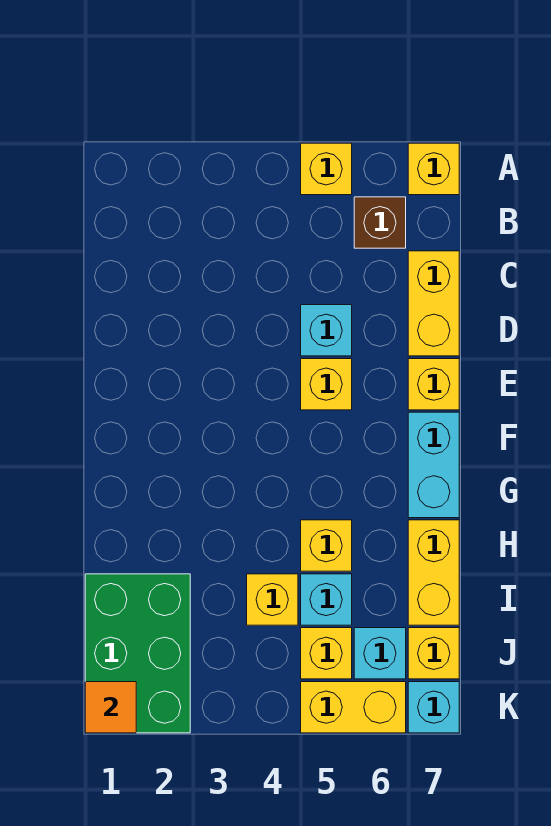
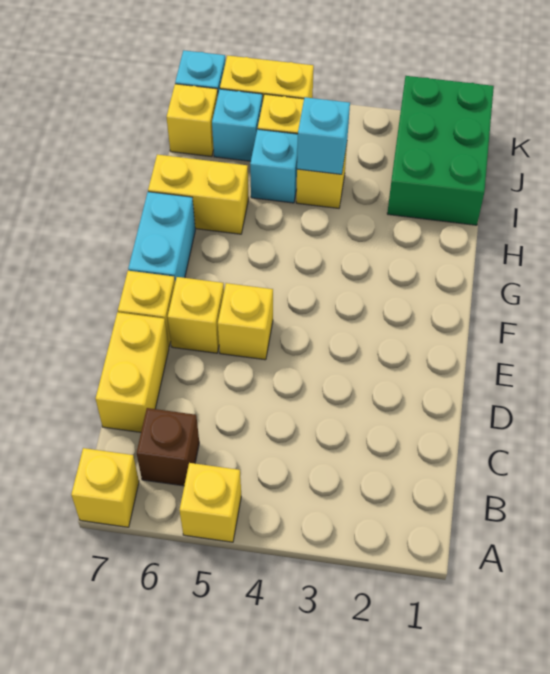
cyan brick D5 level 1 -> cyan brick I4 level 2
yellow brick H5 level 1 -> yellow brick E6 level 1
yellow brick H7:I7 level 1 -> yellow brick H6:H7 level 1
orange tile K1 level 2 -> none

